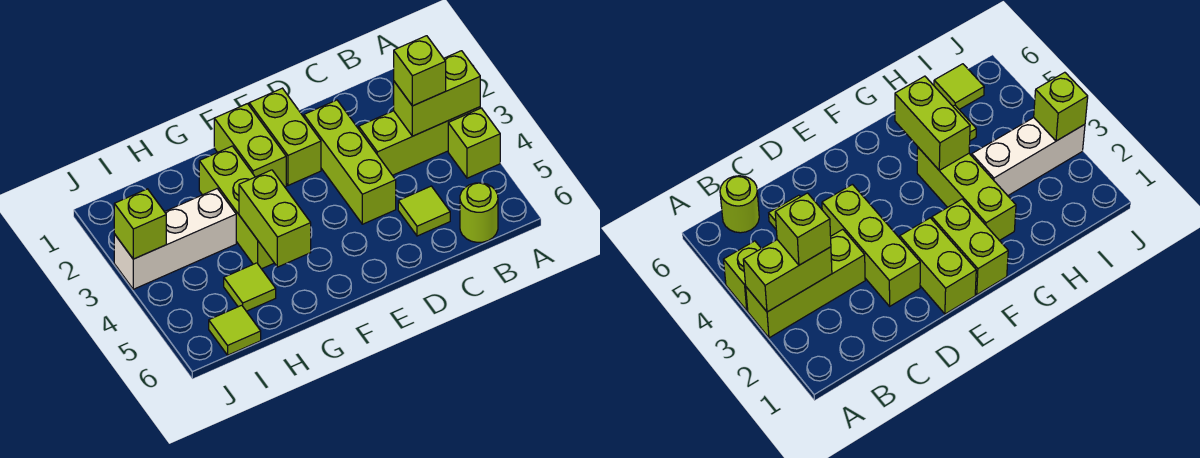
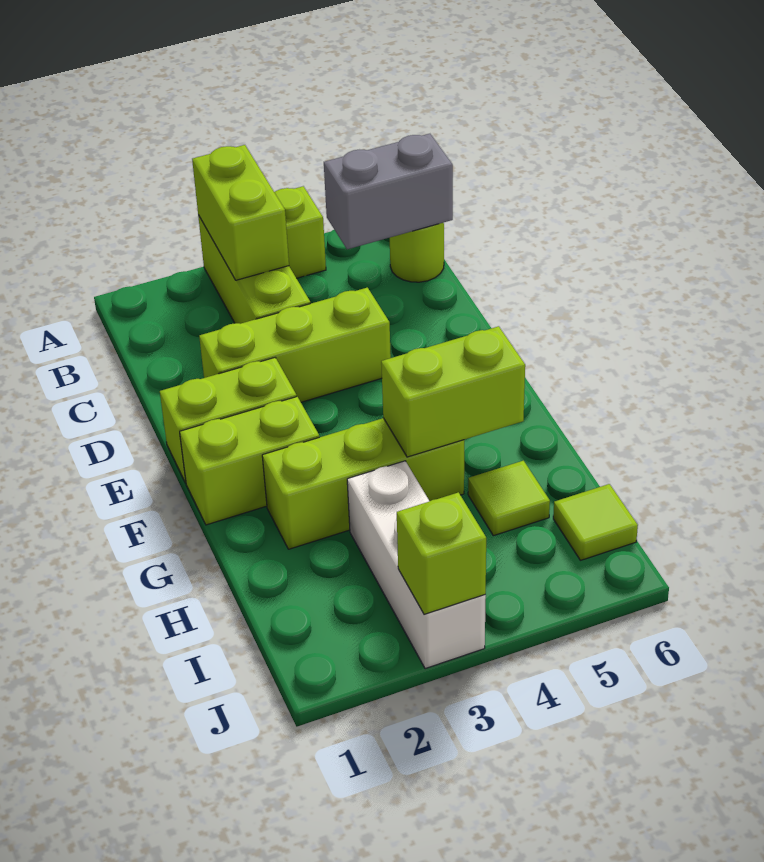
lime brick B3 level 3 -> none
none -> grey brick B5:B6 level 2
lime tile C5 level 1 -> none

